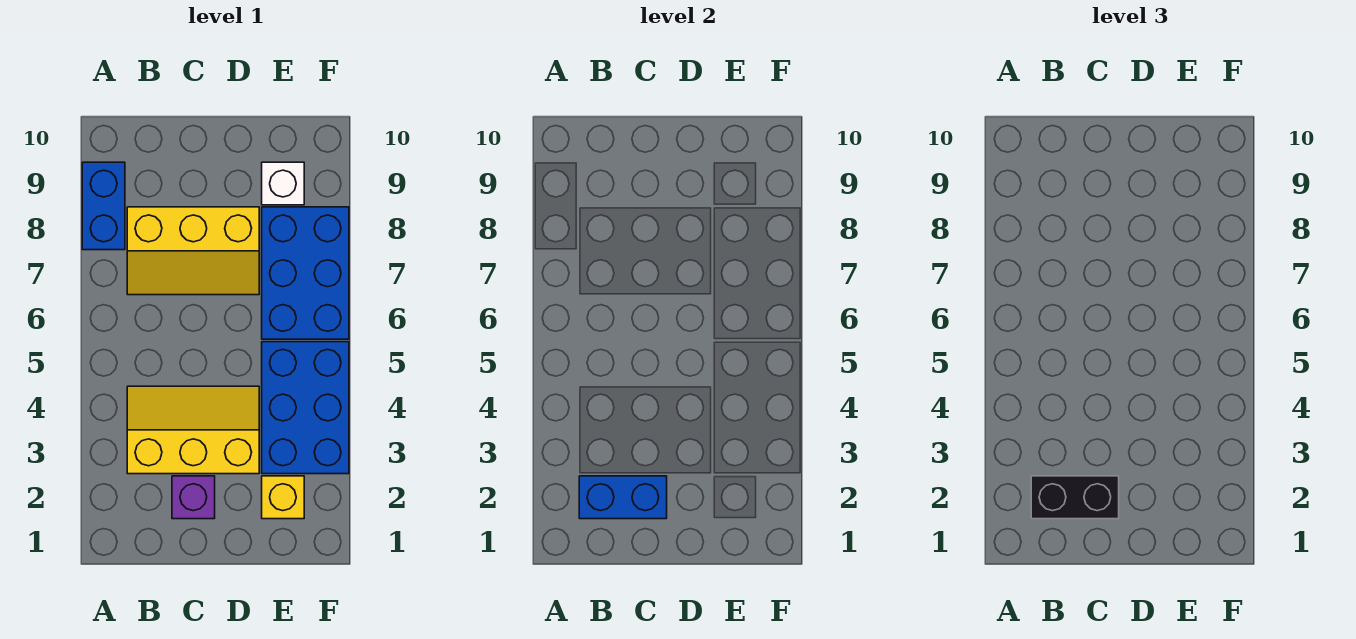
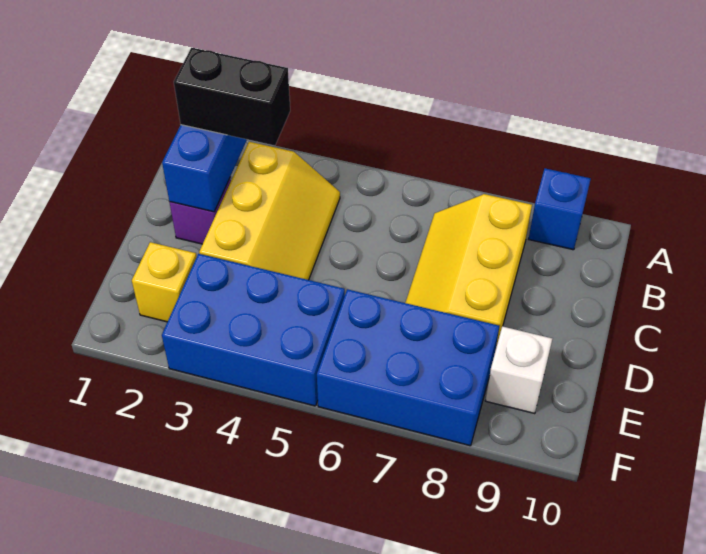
blue brick A8:A9 level 1 -> blue brick A9 level 1
black brick B2:C2 level 3 -> black brick B2:B3 level 3

